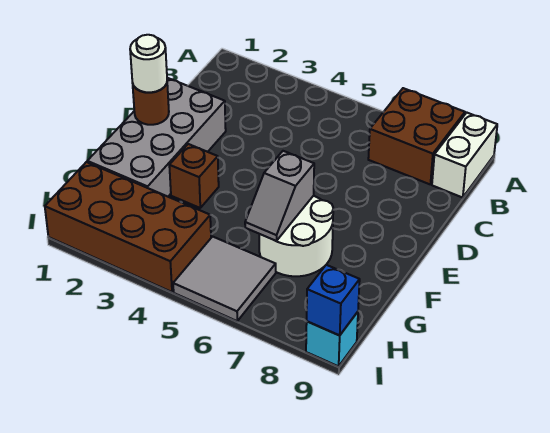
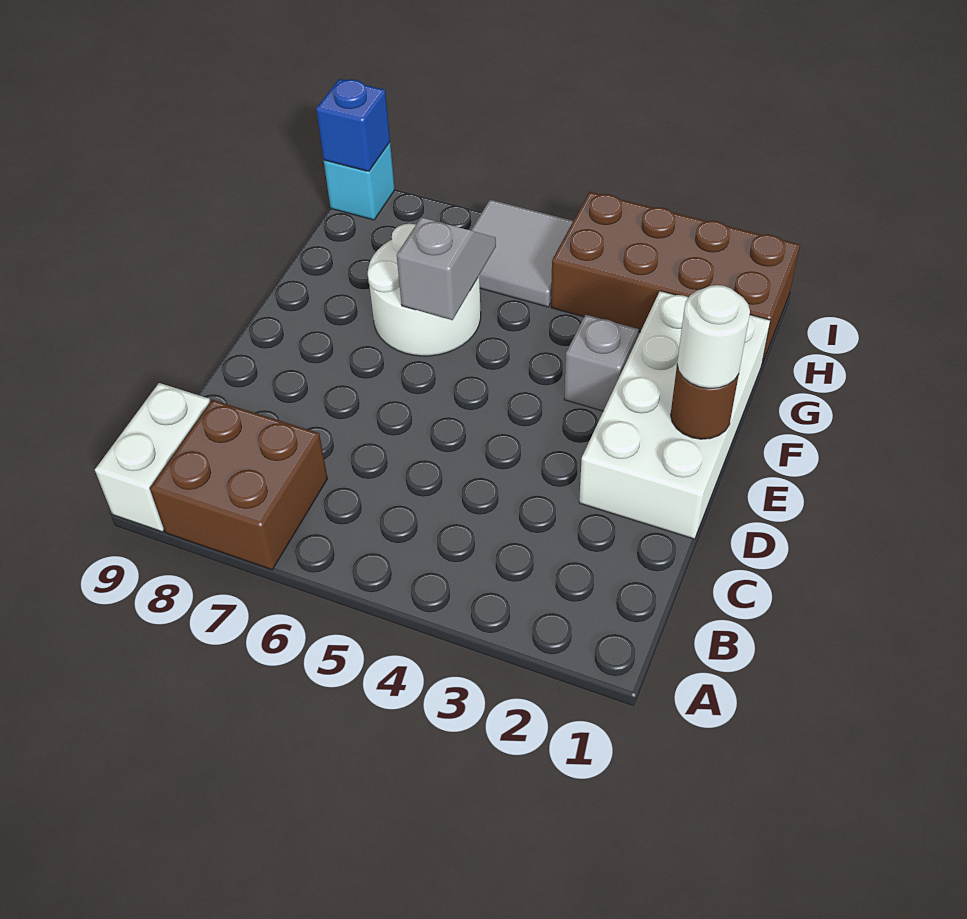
grey brick D1:G2 level 1 -> white brick D1:G2 level 1
brown brick F3 level 1 -> grey brick F3 level 1

